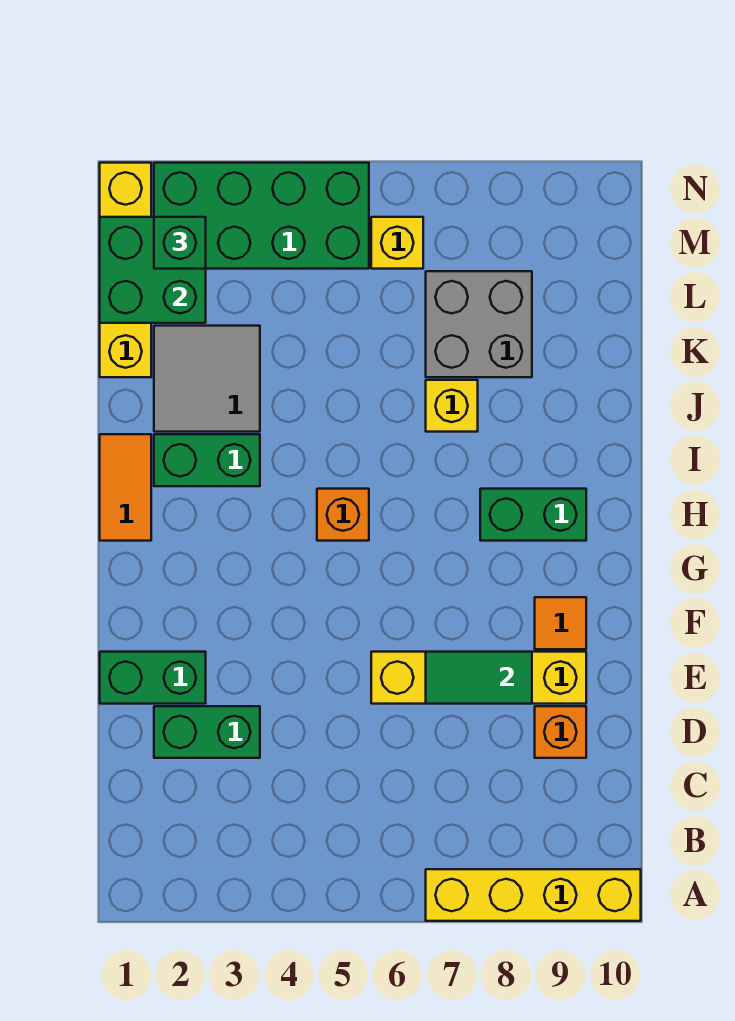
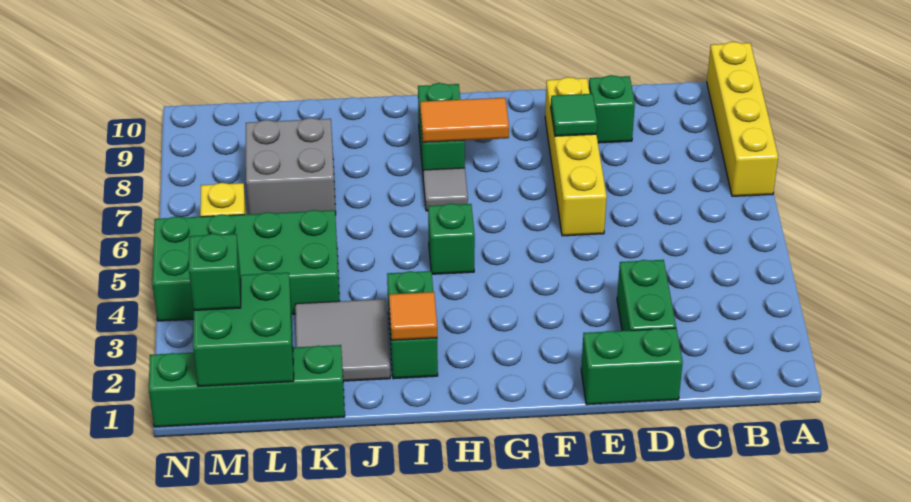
orange brick D9 level 1 -> green brick D9 level 1
green brick E1:E2 level 1 -> green brick D1:E1 level 1
green tile E7:E8 level 2 -> green tile E8 level 2
orange tile F9 level 1 -> orange tile I2 level 2
orange tile H1:I1 level 1 -> orange tile G8:H8 level 2
orange brick H5 level 1 -> green brick H5 level 1
none -> grey tile H7 level 1
yellow brick J7 level 1 -> none
yellow brick K1:N1 level 1 -> green brick K1:N1 level 1
green brick M2:N5 level 1 -> green brick K4:N5 level 1

